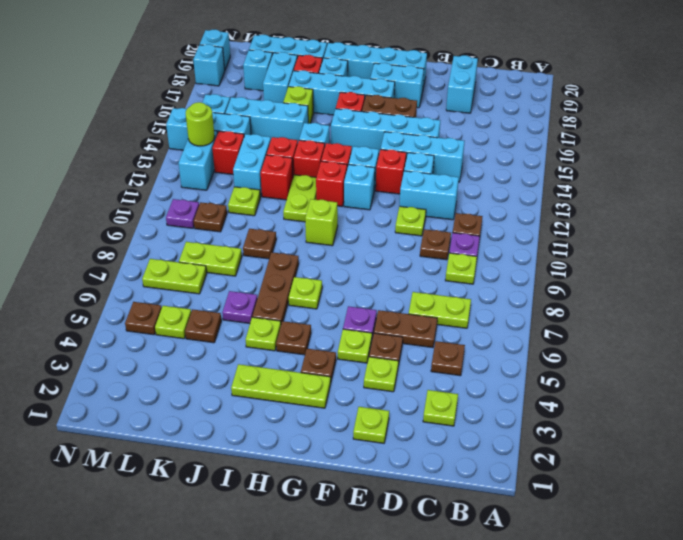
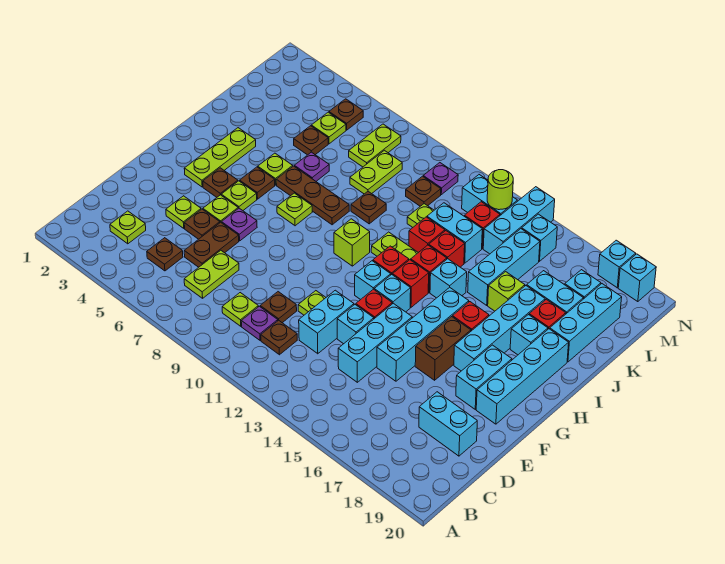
lime plate E2 level 1 -> lime plate G5 level 1

